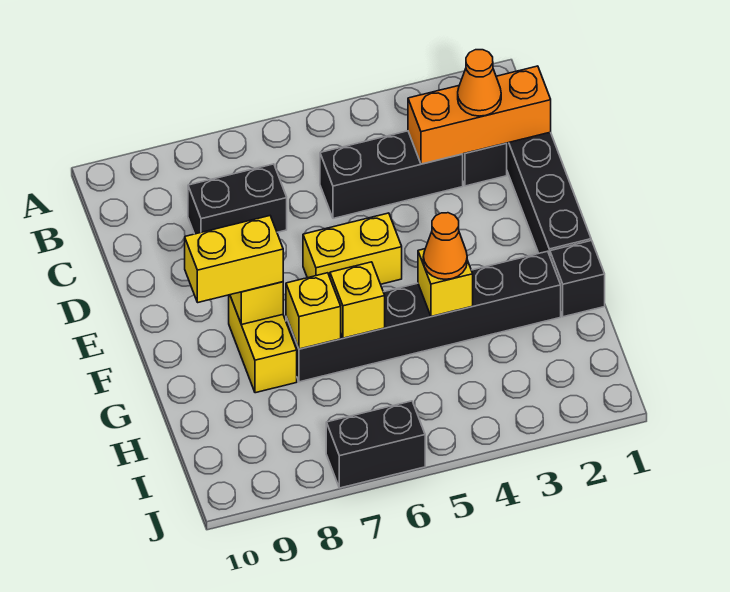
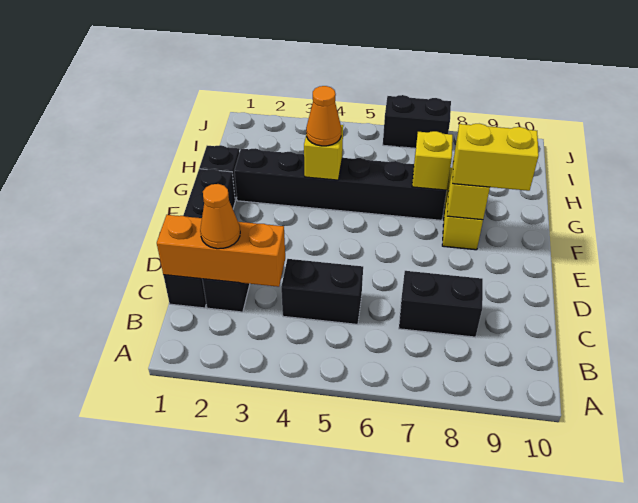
black brick C3:C5 level 1 -> black brick C4:C5 level 1
yellow brick E5:E6 level 1 -> none
yellow brick G6 level 2 -> none

